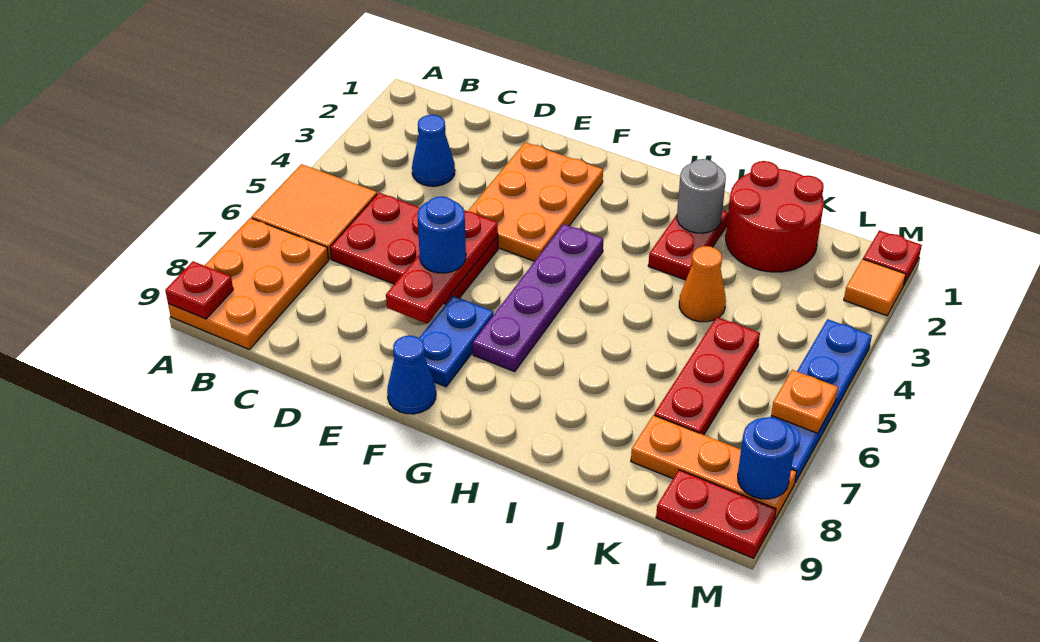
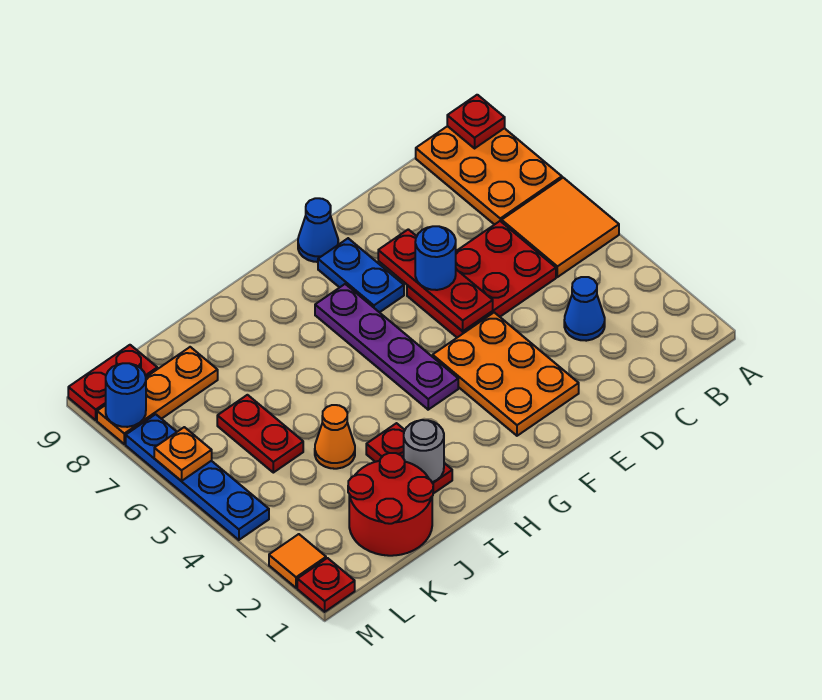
red plate K5:K7 level 1 -> red plate K5:K6 level 1

